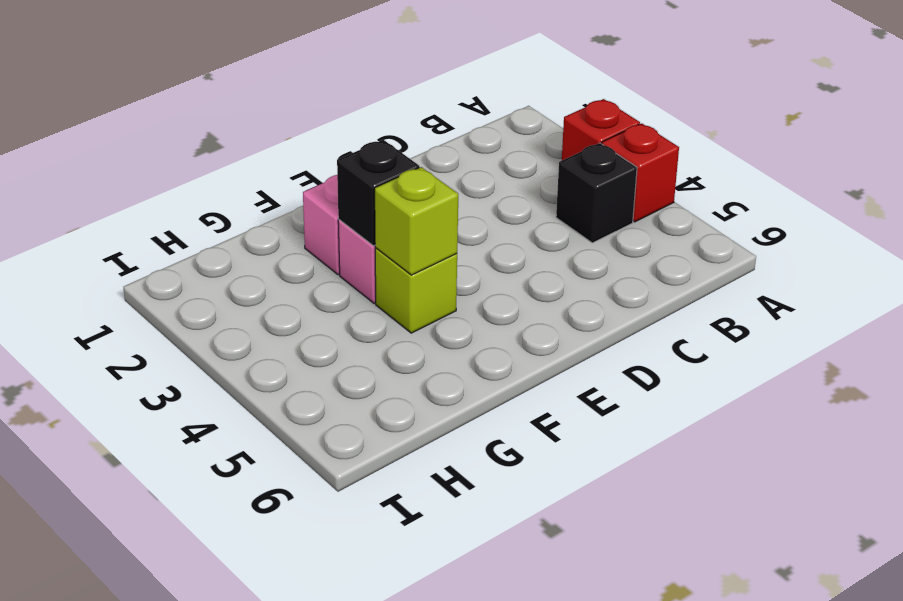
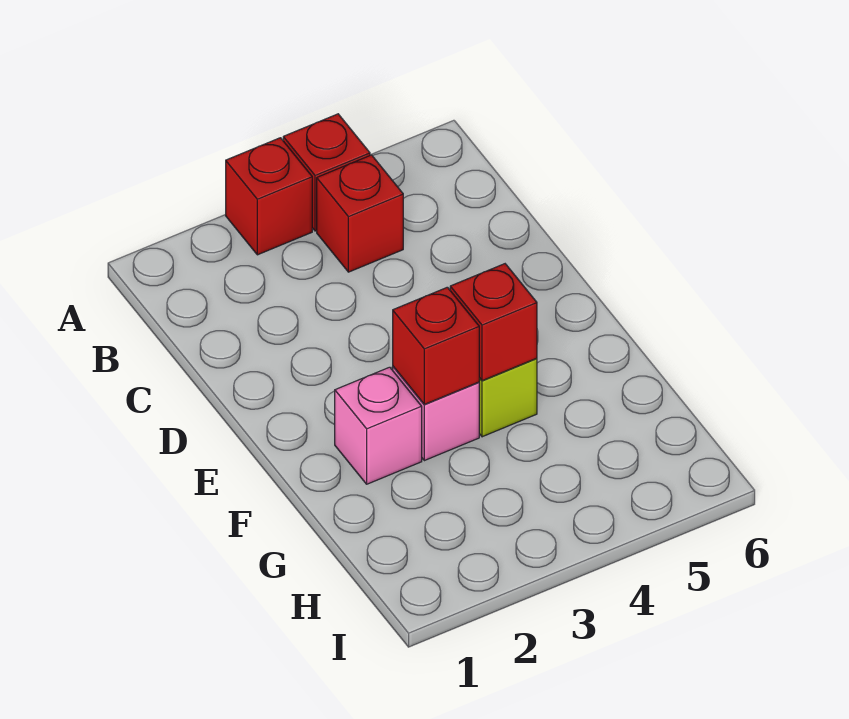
black brick B4 level 1 -> red brick B4 level 1
black brick F3 level 2 -> red brick F3 level 2
lime brick F4 level 2 -> red brick F4 level 2

